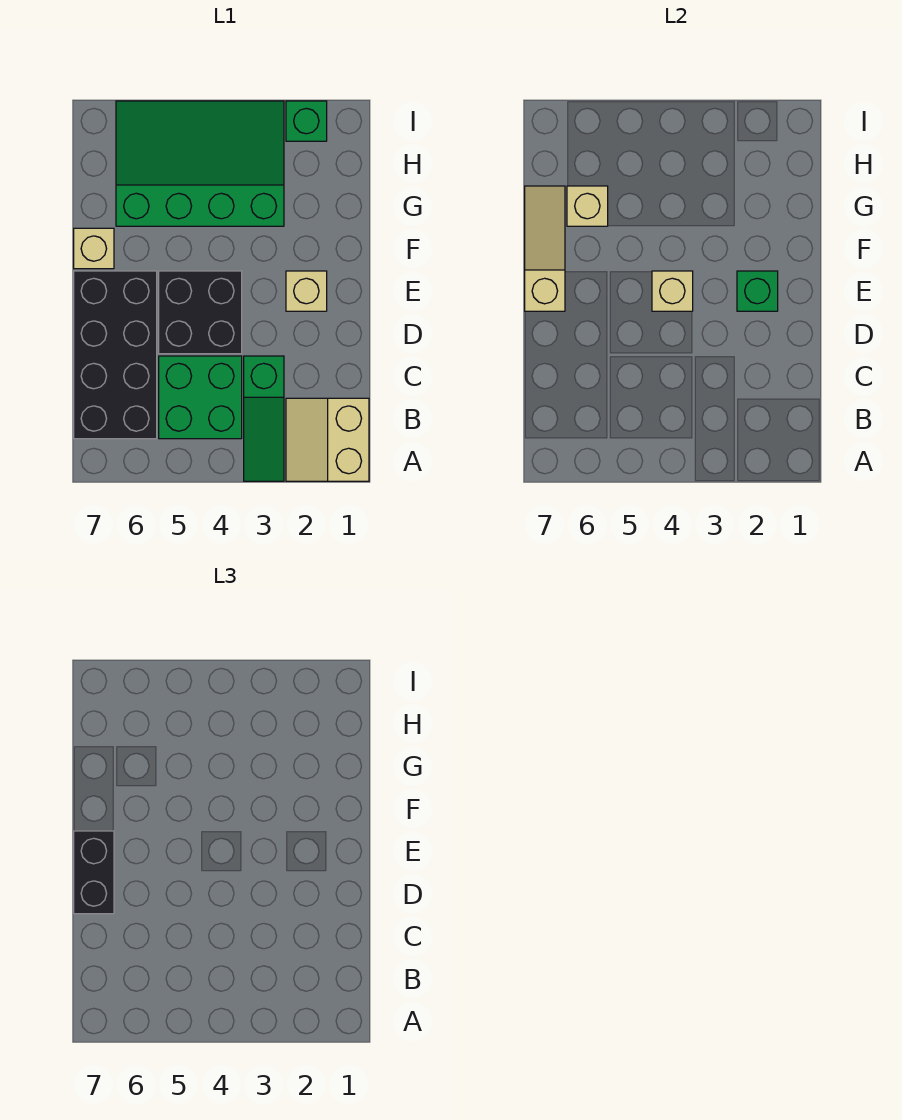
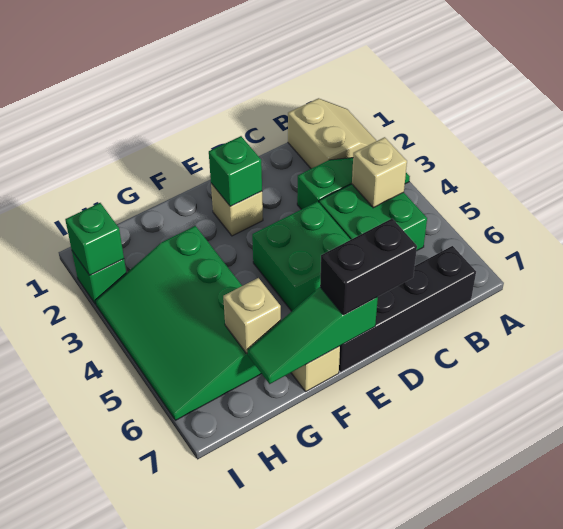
tan slope A1:B2 level 1 top 1 -> tan slope A1:B2 level 1 top B
black brick B6:E7 level 1 -> black brick B7:E7 level 1
black brick D4:E5 level 1 -> green brick D4:E5 level 1
tan brick E4 level 2 -> tan brick B4 level 2
tan slope E7:G7 level 2 top E -> green slope E7:G7 level 2 top E
none -> green brick I2 level 2

